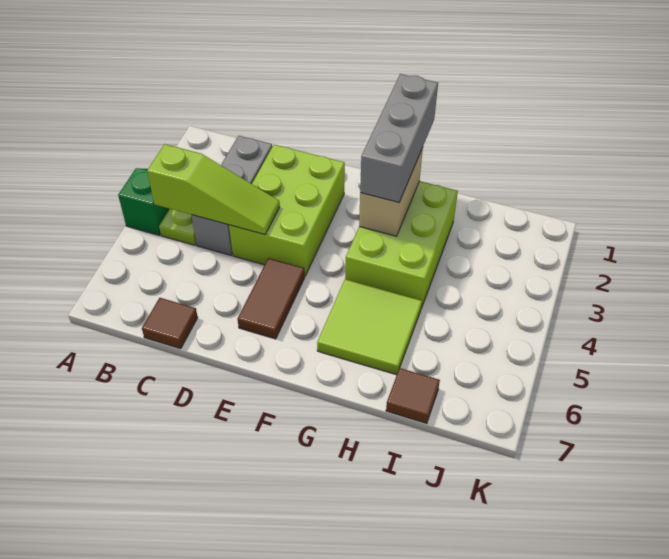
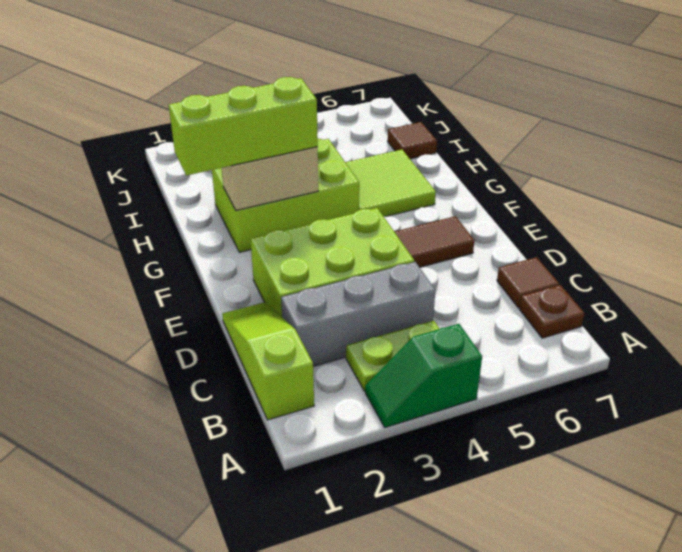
lime slope B4:D4 level 2 top B -> lime slope B1:D1 level 1 top B
none -> brown plate B7 level 1
grey brick G1:G3 level 3 -> lime brick G1:G3 level 3

